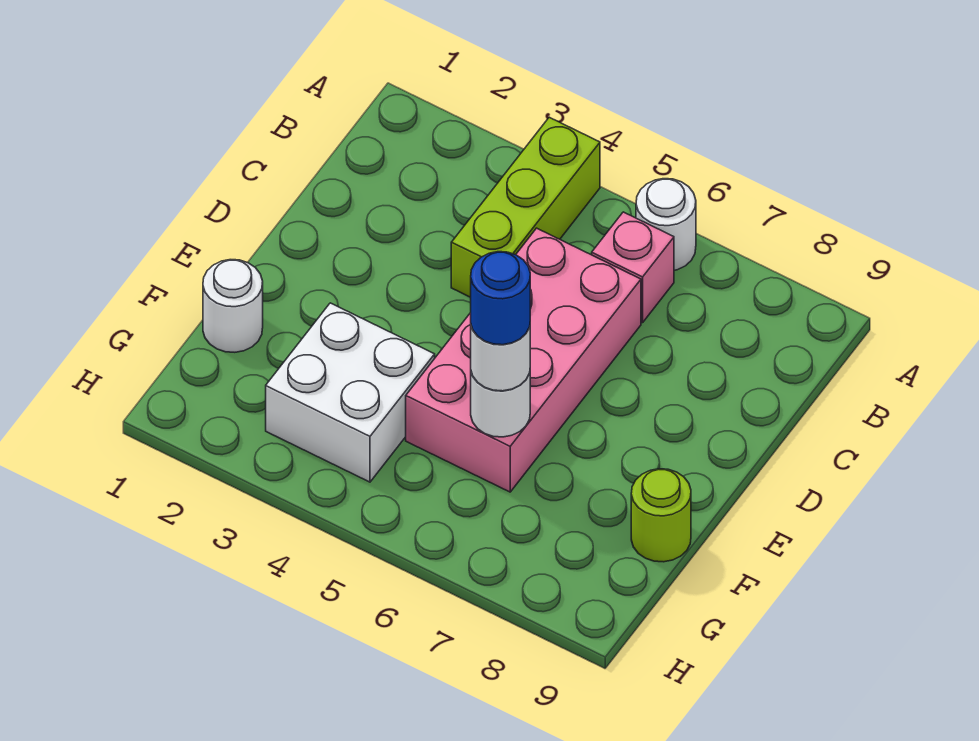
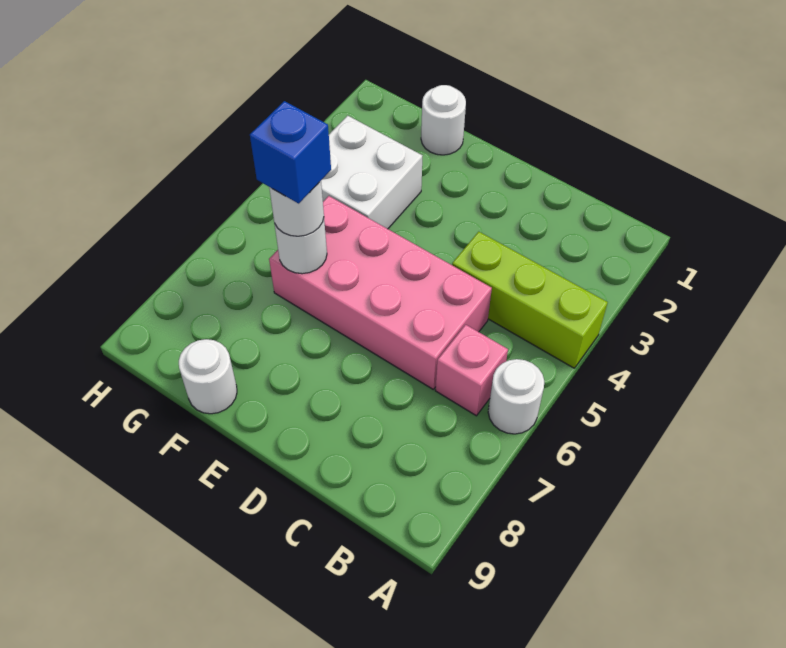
blue round brick F6 level 4 -> blue brick F6 level 4
lime round brick F9 level 1 -> white round brick F9 level 1

